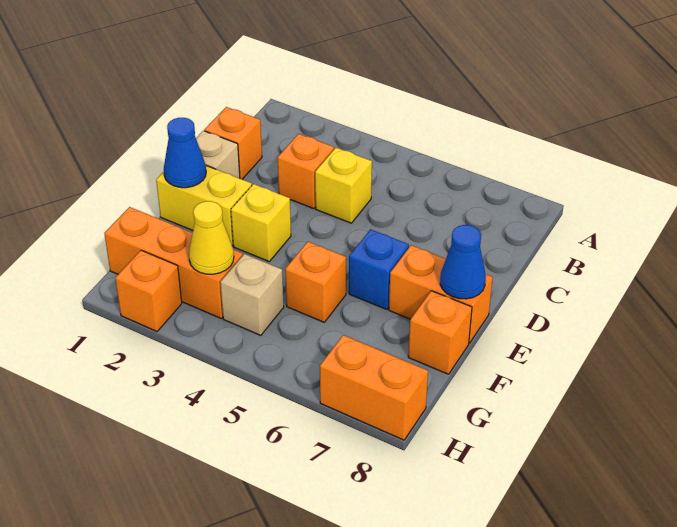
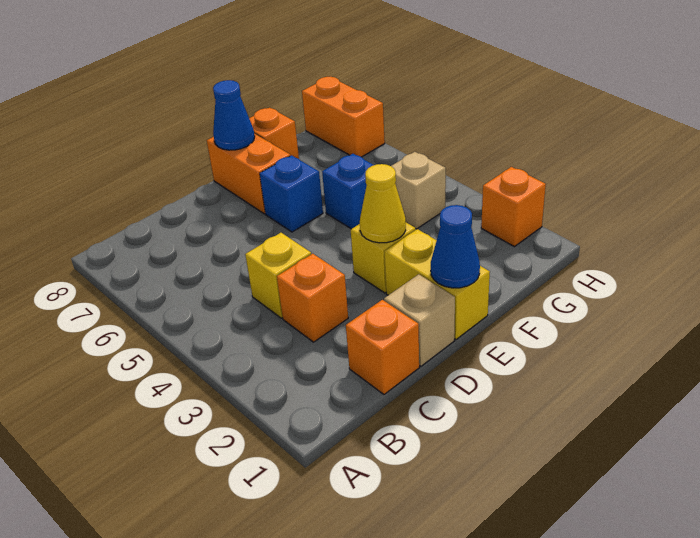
orange brick F5 level 1 -> blue brick F5 level 1
orange brick G1:G3 level 1 -> none
yellow cone G3 level 2 -> yellow cone E3 level 2

